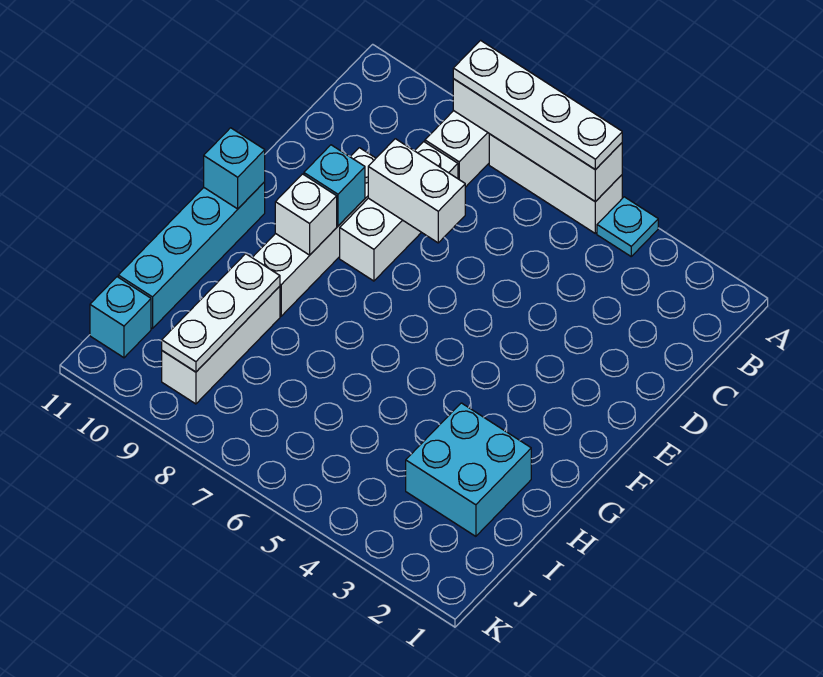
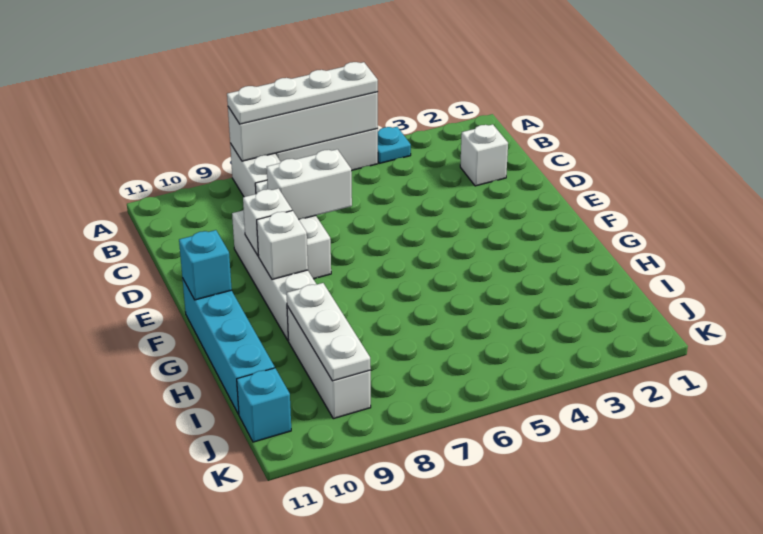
none -> white brick C2 level 1
cyan brick E9 level 2 -> white brick E9 level 2
cyan brick H2:I3 level 1 -> none

